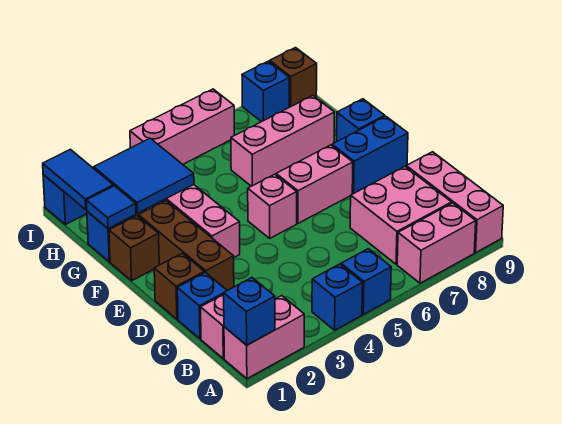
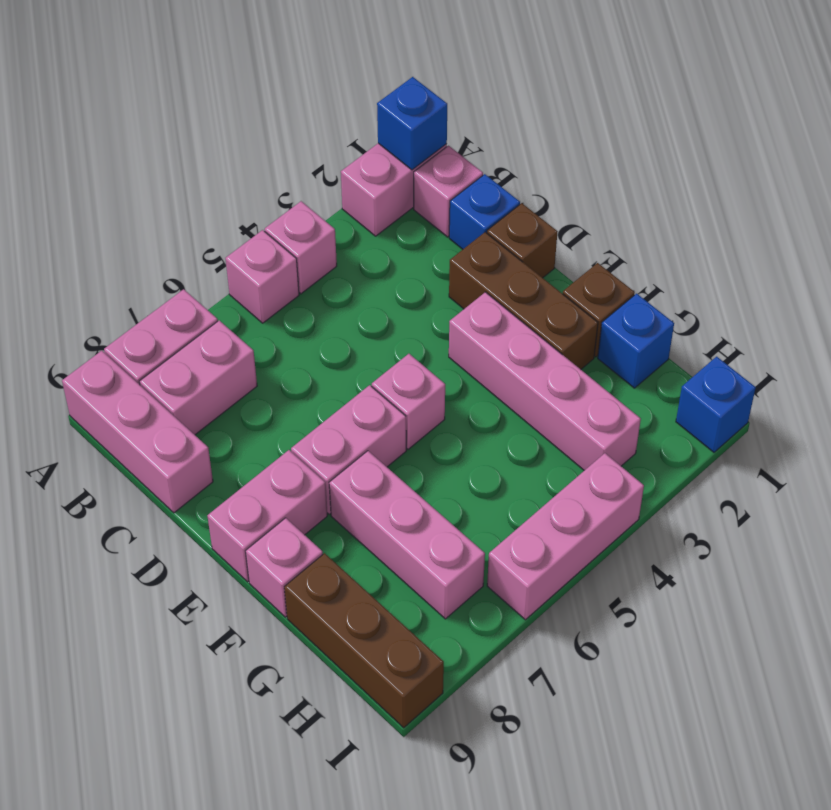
blue brick A4 level 1 -> pink brick A4 level 1
blue brick A5 level 1 -> pink brick A5 level 1
pink brick B7:C8 level 1 -> pink brick B7:B8 level 1
blue brick E8:E9 level 1 -> pink brick E8:E9 level 1
blue brick F9 level 1 -> pink brick F9 level 1
blue tile G1 level 2 -> none
blue tile G2:H3 level 2 -> none
pink brick G6:G8 level 1 -> pink brick F7:H7 level 1
blue tile H1:I1 level 2 -> none
blue brick I8 level 1 -> none
brown brick I9 level 1 -> brown brick G9:I9 level 1

